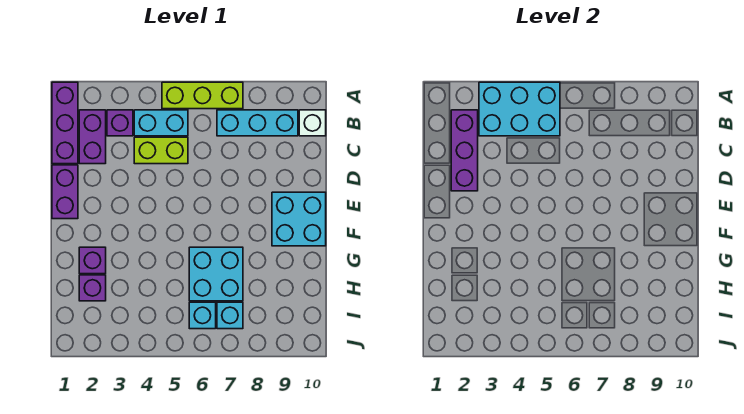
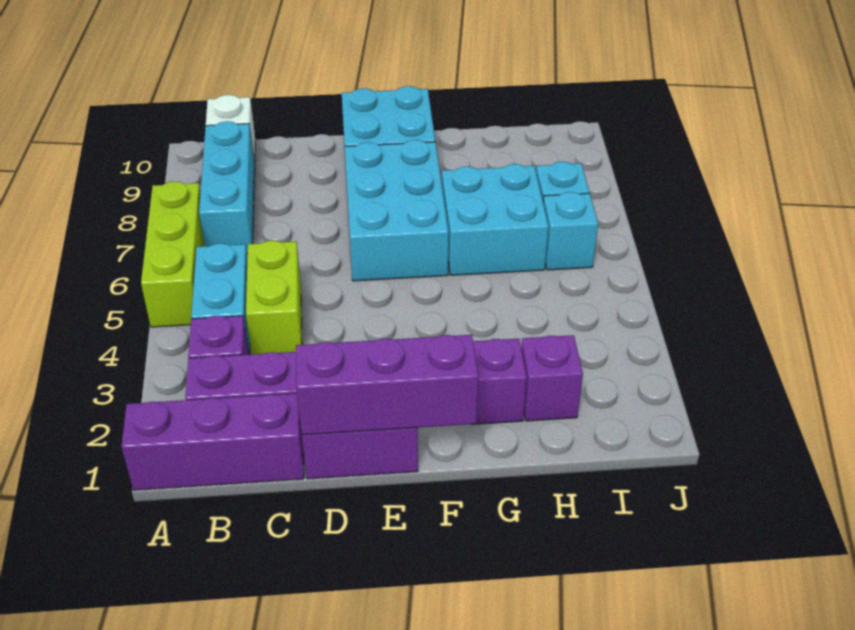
cyan brick A3:B5 level 2 -> cyan brick E6:F8 level 1
purple brick B2:D2 level 2 -> purple brick D1:F1 level 2

